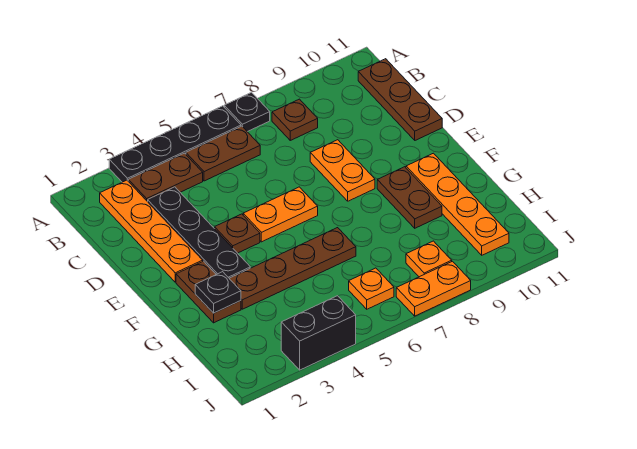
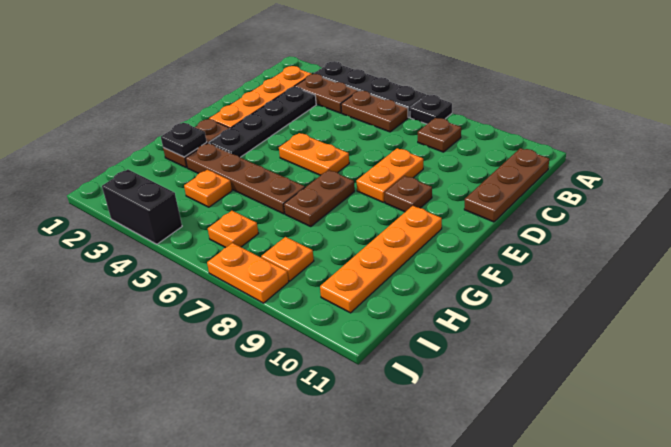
brown plate E4 level 1 -> brown plate E9 level 1
brown plate F9:G9 level 1 -> brown plate F7:G7 level 1
none -> orange plate H4 level 1

